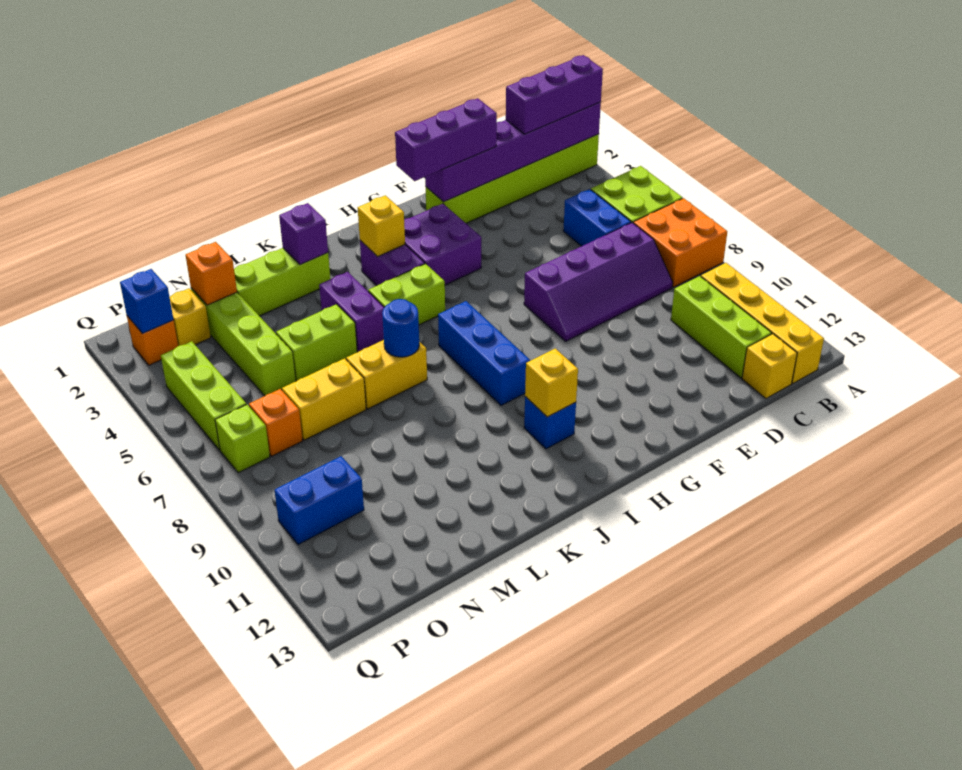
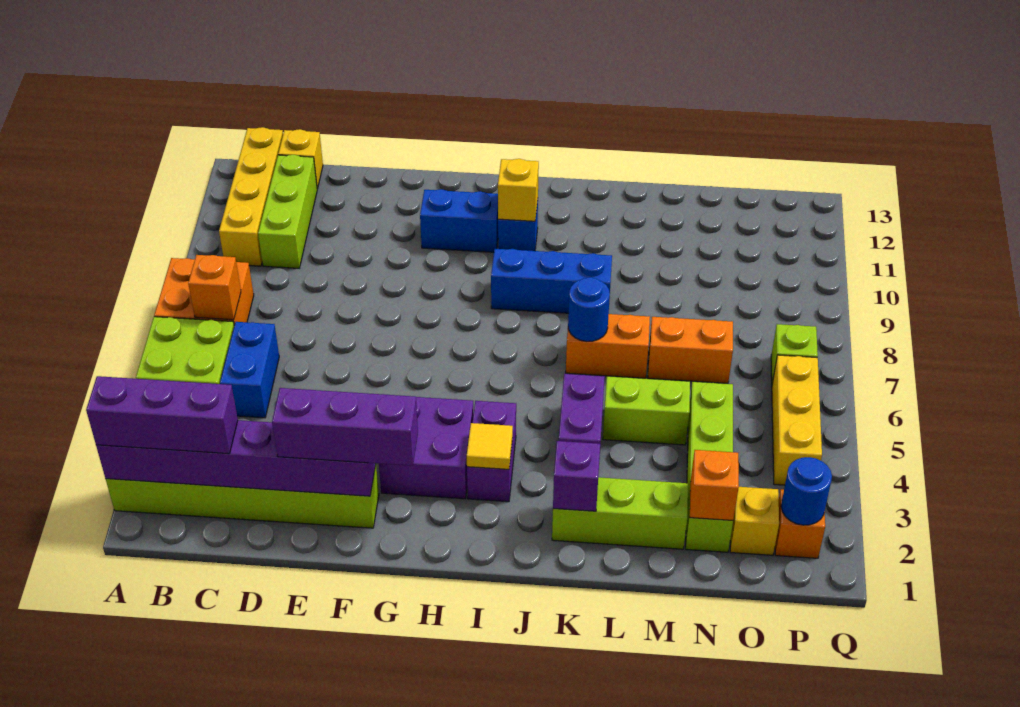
purple slope C7:F8 level 1 top 7 -> none
yellow brick I3 level 2 -> yellow tile I3 level 2
lime brick I5:J5 level 1 -> none
blue brick I7:I9 level 1 -> blue brick I9:K9 level 1
yellow brick K7:L7 level 1 -> orange brick K7:L7 level 1
yellow brick M7:N7 level 1 -> orange brick M7:N7 level 1
orange brick O7 level 1 -> orange brick B7 level 2
blue brick O10:P10 level 1 -> blue brick G11:H11 level 1
blue brick P2 level 2 -> blue round brick P2 level 2
lime brick P4:P6 level 1 -> yellow brick P4:P6 level 1

